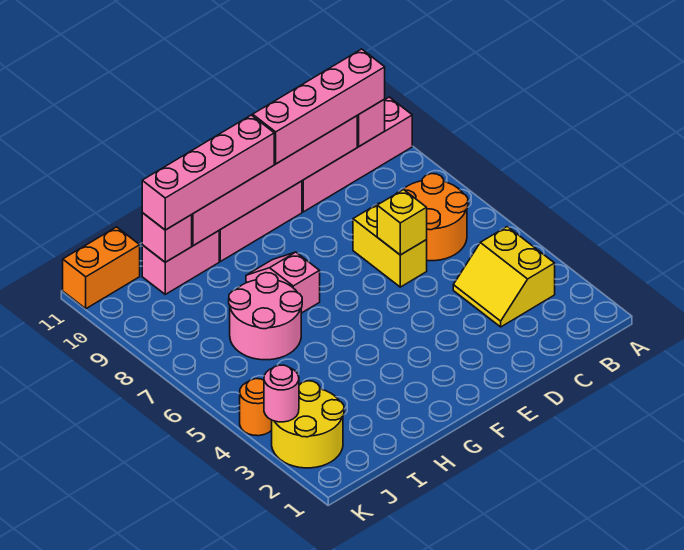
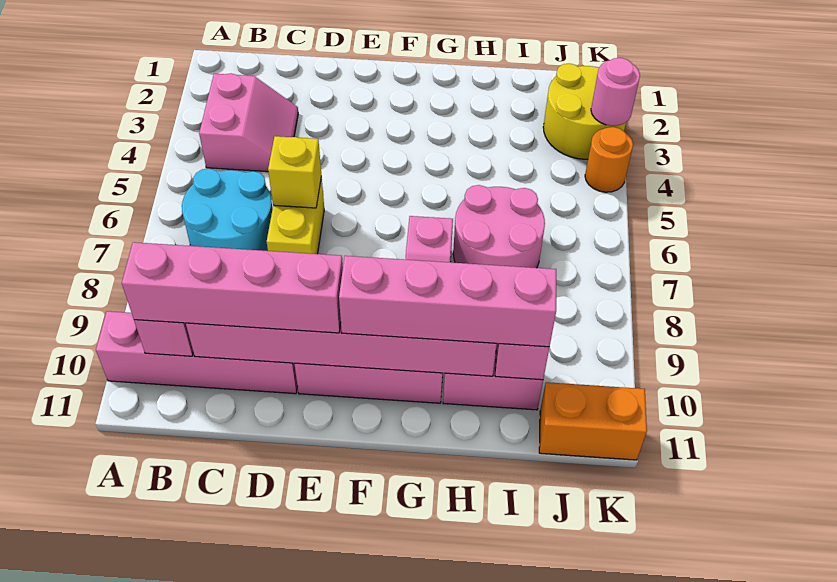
yellow slope B3:C4 level 1 top B -> pink slope B3:C4 level 1 top B
orange round brick B6:C7 level 1 -> cyan round brick B6:C7 level 1

